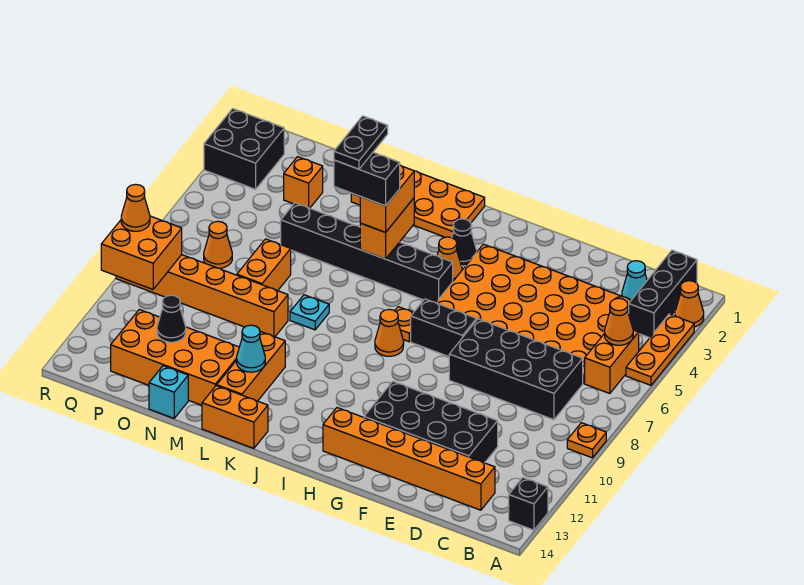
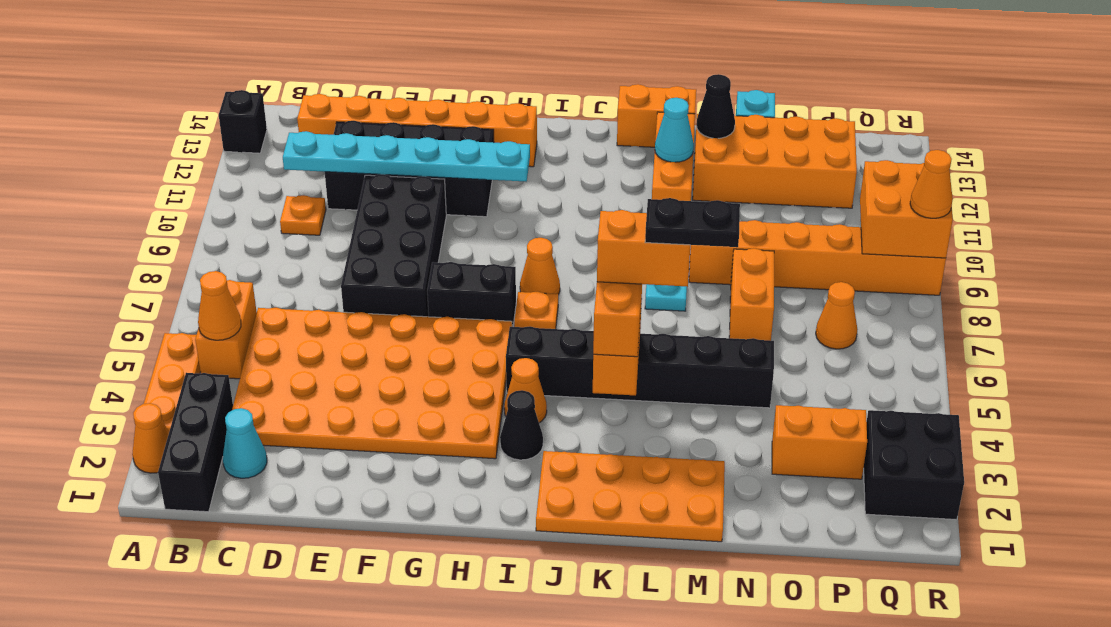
orange plate A9 level 1 -> orange plate C10 level 1
black brick C7:F8 level 1 -> black brick E7:F10 level 1
none -> cyan plate C11:H11 level 2
black brick K5:L5 level 4 -> orange brick K5:L5 level 4
black plate L4:L5 level 5 -> black plate L5:M5 level 5
orange brick O3 level 1 -> orange brick O3:P3 level 1
black cone O12 level 2 -> black cone M13 level 2

